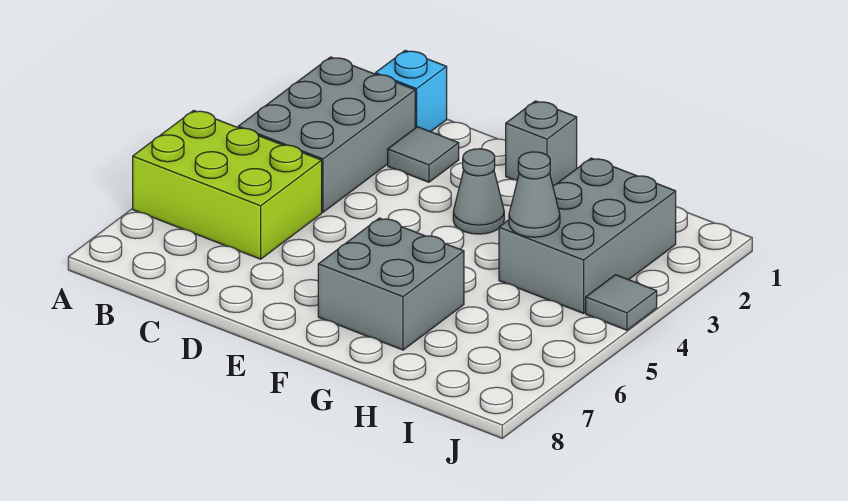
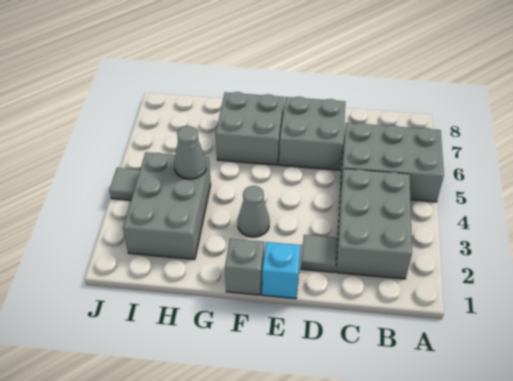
lime brick A5:C6 level 1 -> grey brick A5:C6 level 1
cyan brick C1 level 1 -> cyan brick E1 level 1
none -> grey brick D6:E7 level 1

